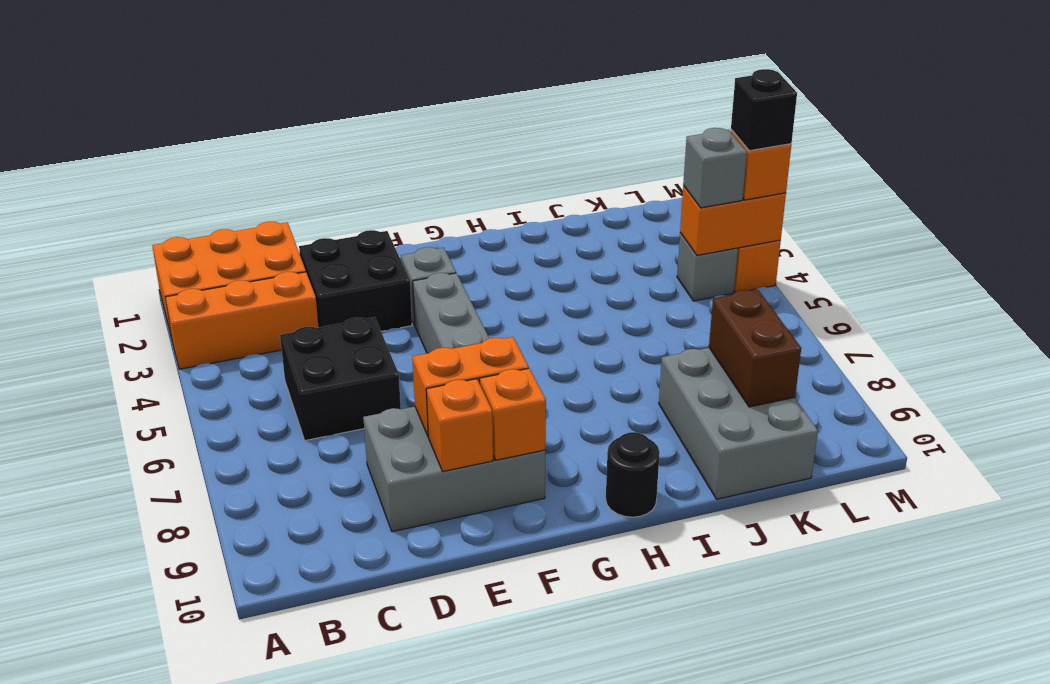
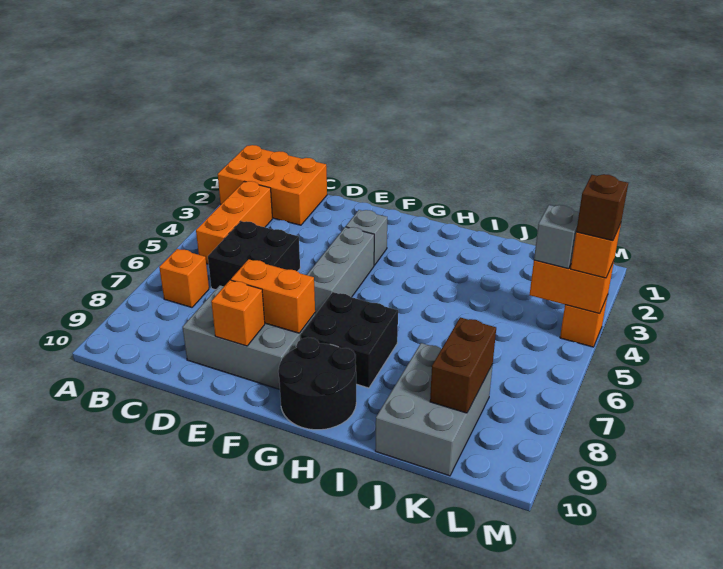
orange brick A3:C3 level 1 -> orange brick B3:B5 level 1
black brick D2:E3 level 1 -> black brick G7:H8 level 1
orange brick F9 level 2 -> orange brick B7 level 1
black round brick H10 level 1 -> black round brick G9:H10 level 1
grey brick L4 level 1 -> none
black brick M4 level 4 -> brown brick M4 level 4

